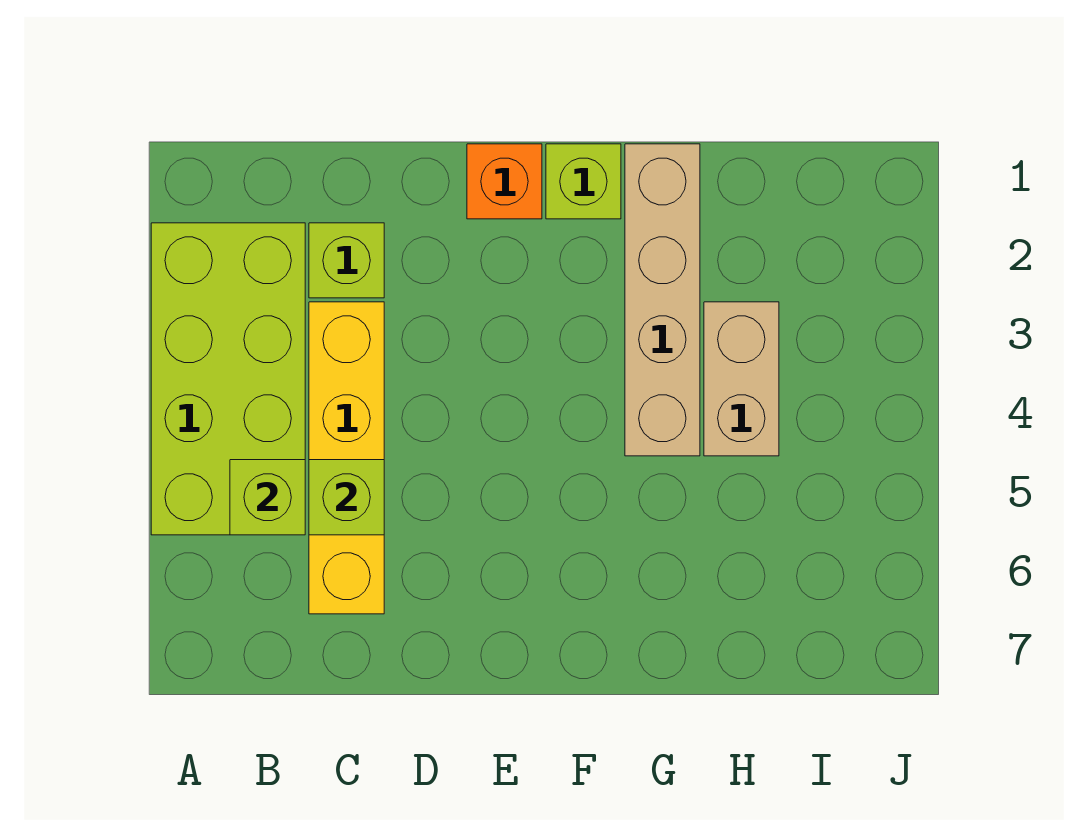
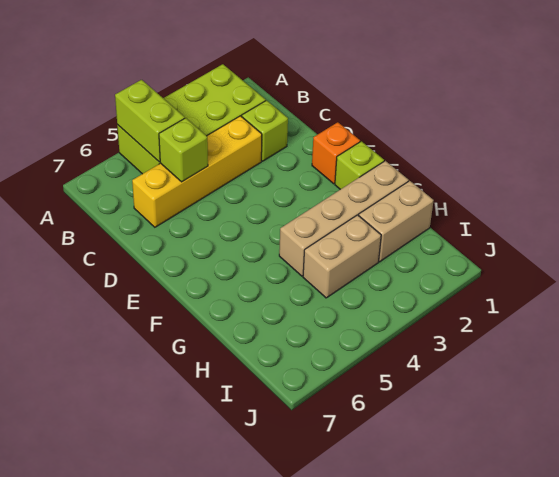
lime brick B5 level 2 -> lime brick A5:B5 level 2
none -> tan brick H1:H2 level 1

